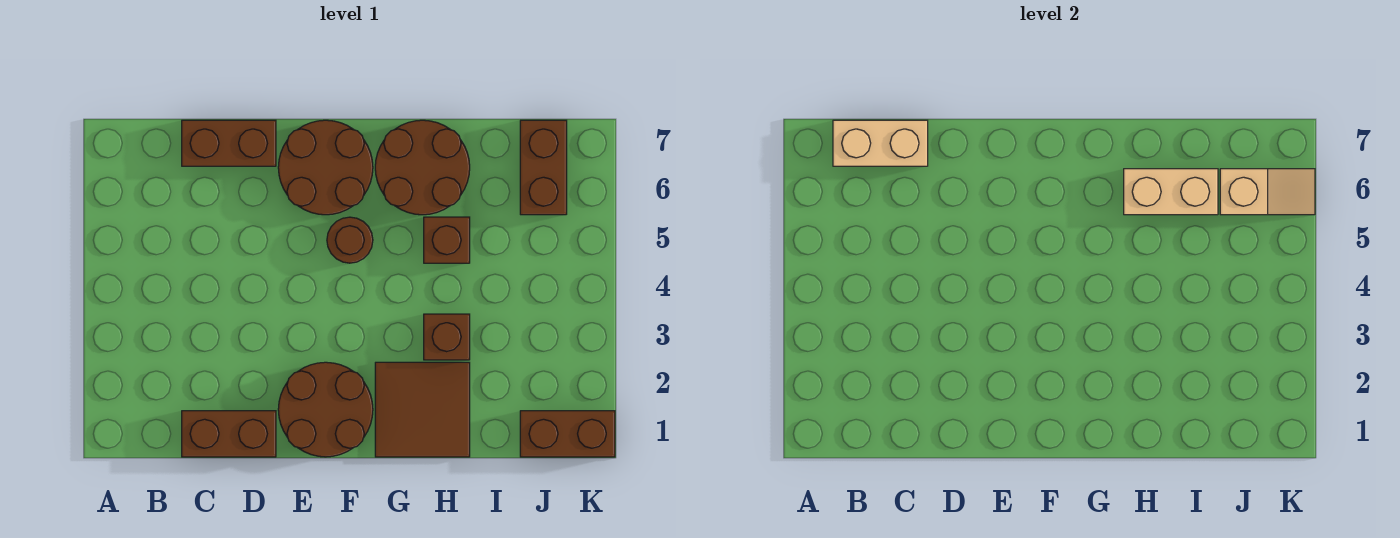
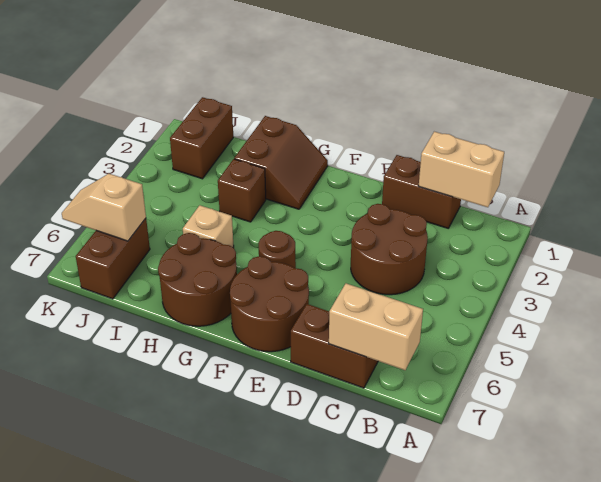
brown round brick E1:F2 level 1 -> brown round brick C3:D4 level 1
brown tile G1:H2 level 1 -> brown slope G1:H2 level 1 top H
brown brick H5 level 1 -> tan brick H5 level 1
tan brick H6:I6 level 2 -> tan brick B1:C1 level 2
brown brick J1:K1 level 1 -> brown brick J1:J2 level 1

